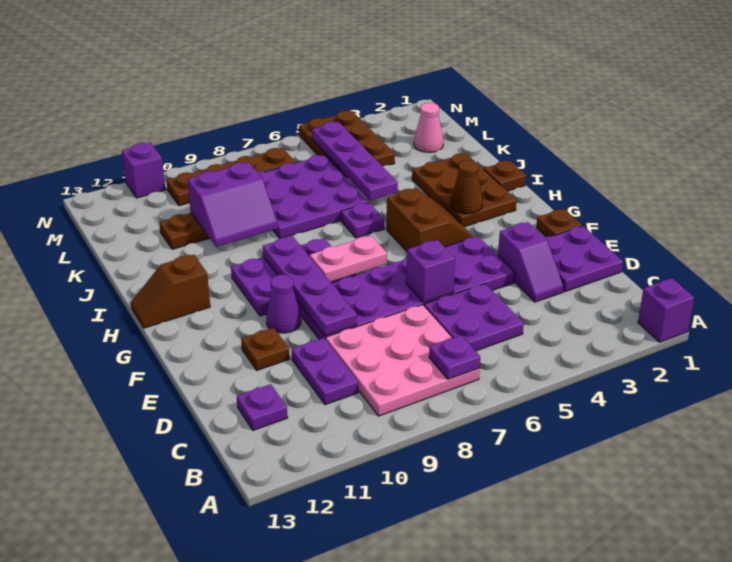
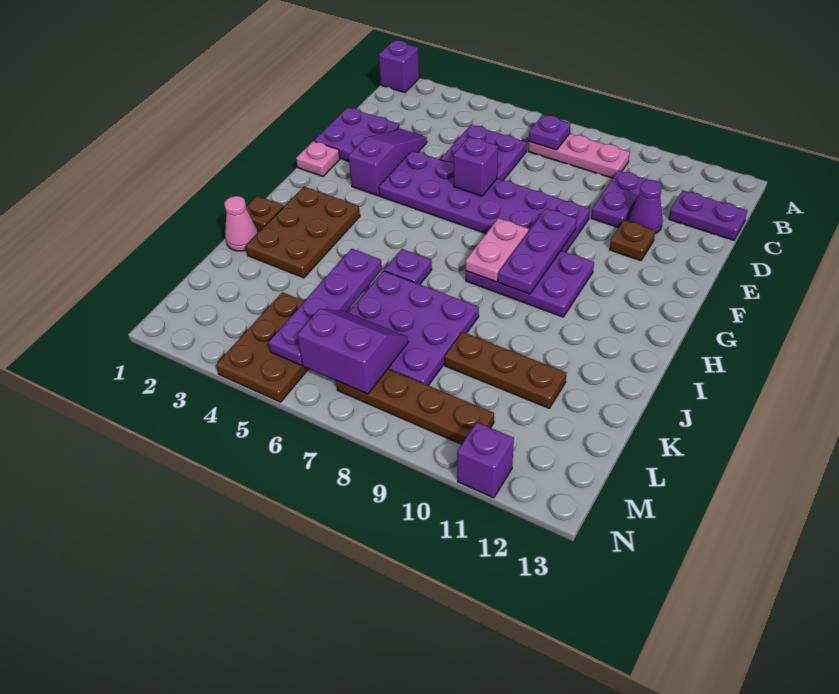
pink plate B7:D9 level 1 -> pink plate B7:B9 level 1
purple plate C12 level 1 -> purple plate C12:C13 level 1
purple slope D3:E3 level 1 top E -> purple slope D3:F3 level 1 top F
purple plate E9:H9 level 2 -> purple plate F9:H9 level 2
brown plate F1 level 1 -> pink plate F1 level 1
purple cone F10 level 1 -> purple cone D11 level 1
brown slope G4:H5 level 1 top 5 -> none
pink plate G7:G8 level 2 -> pink plate G8:H8 level 2
brown cone H3 level 2 -> none
brown slope H12:H13 level 1 top 12 -> none
purple slope J9:K10 level 2 top K -> purple slope L6:M7 level 2 top M
pink cone L2 level 1 -> pink cone J1 level 1

